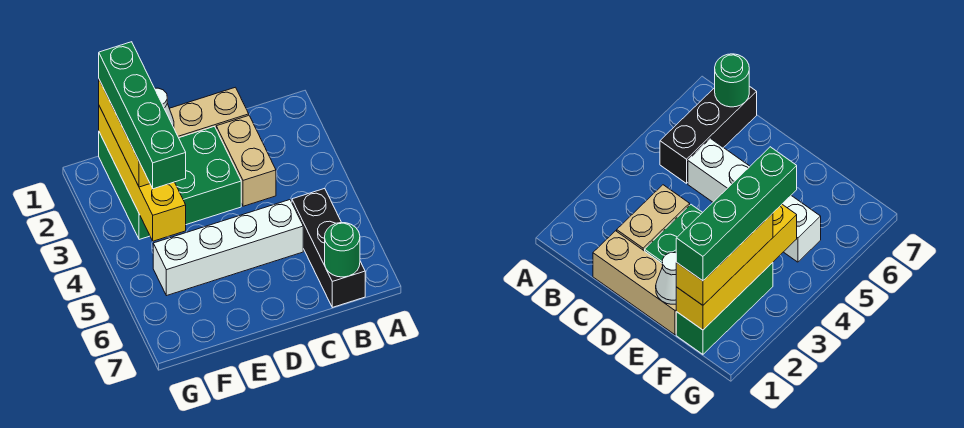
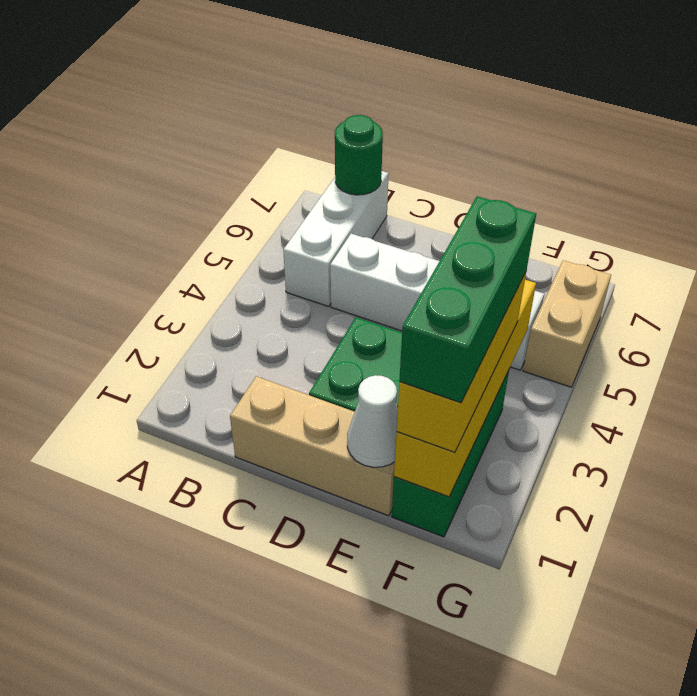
black brick B5:B7 level 1 -> white brick B5:B7 level 1
tan brick C2:C3 level 1 -> tan brick G5:G6 level 1
green brick F1:F4 level 4 -> green brick F1:F3 level 4

